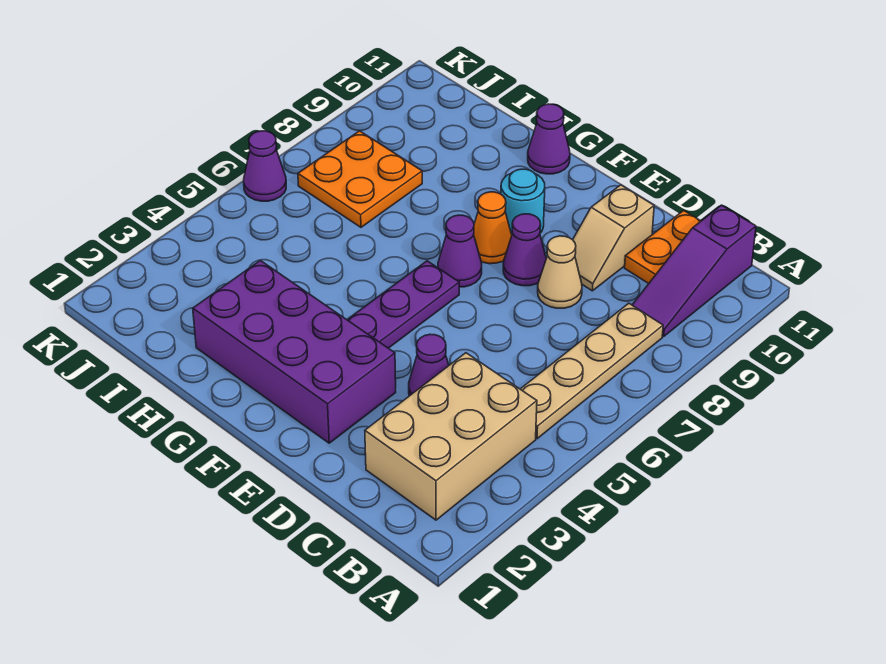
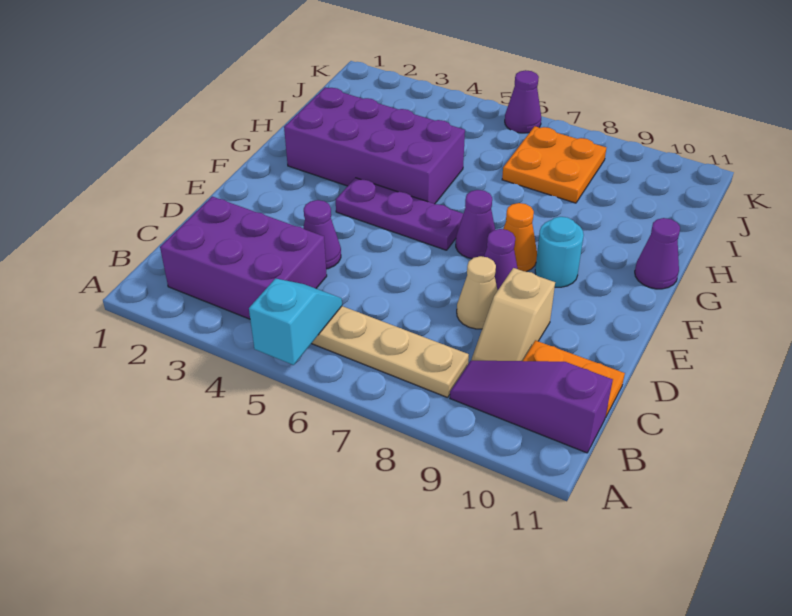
none -> cyan slope A5:B5 level 2 top A
tan brick B2:C4 level 1 -> purple brick B2:C4 level 1
tan slope D9:D10 level 1 top 10 -> tan slope C9:D9 level 1 top D
purple brick E2:H3 level 1 -> purple brick G2:H5 level 1

